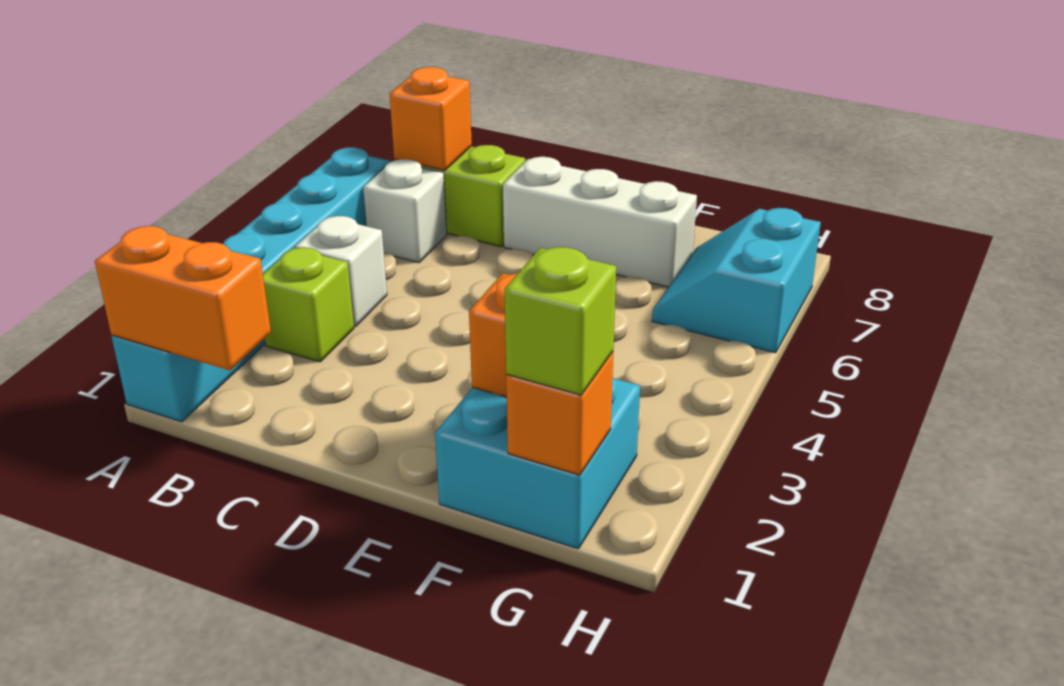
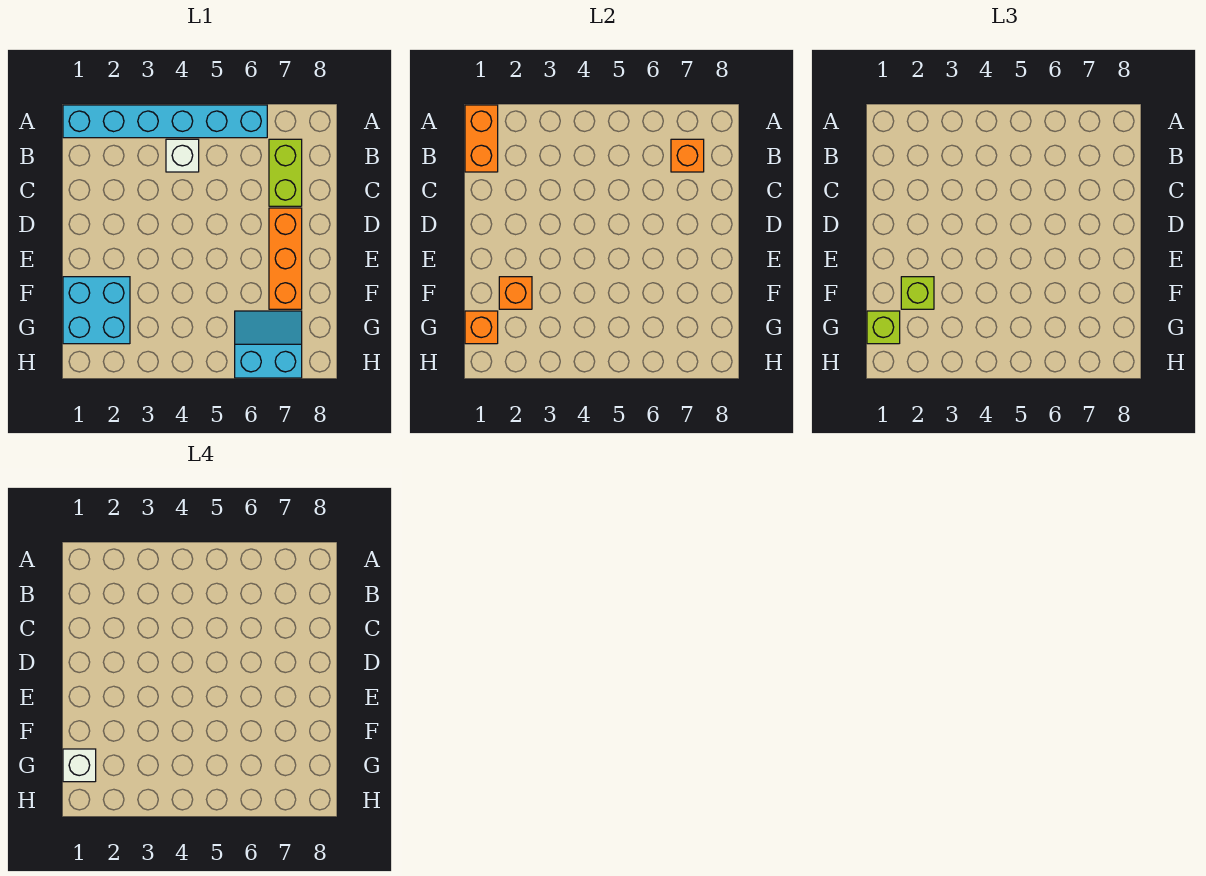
lime brick B3 level 1 -> lime brick F2 level 3
white brick B6 level 1 -> white brick G1 level 4
white brick D7:F7 level 1 -> orange brick D7:F7 level 1

